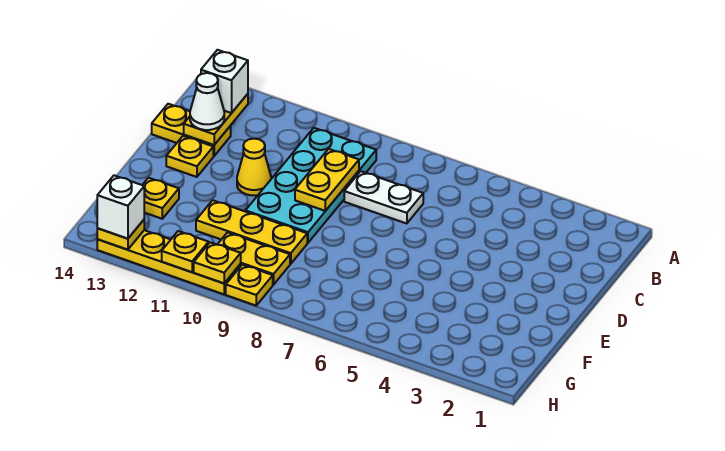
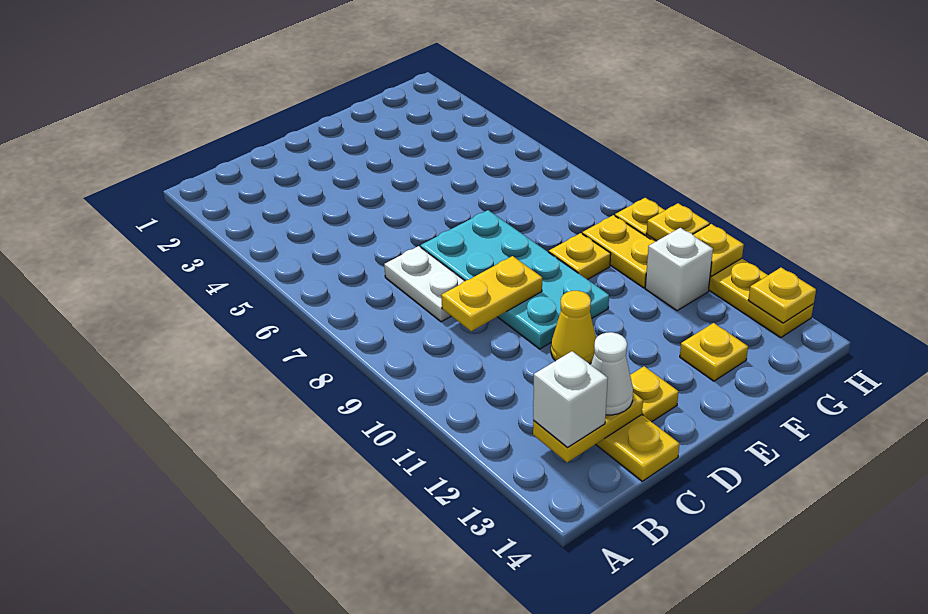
cyan plate B9:E10 level 1 -> cyan plate D7:E10 level 1
yellow plate F9:F11 level 1 -> yellow plate F9 level 1
white brick H13 level 3 -> white brick G11 level 1

